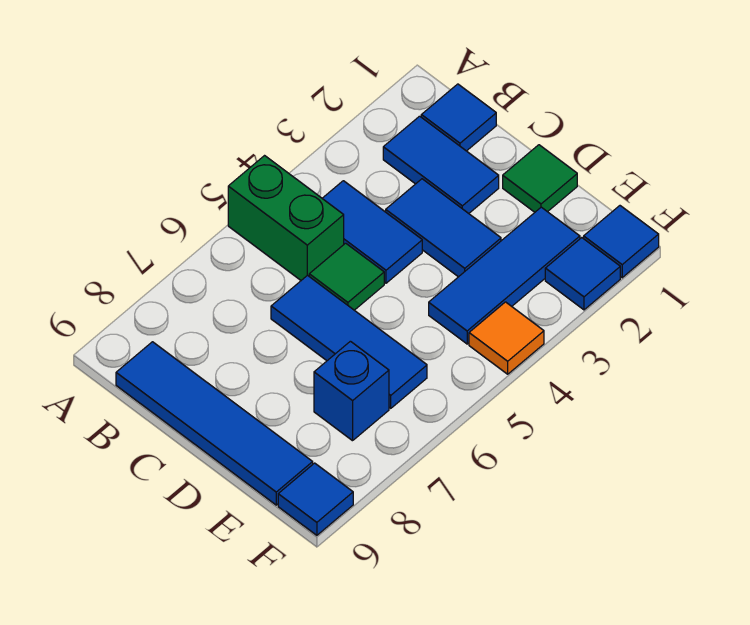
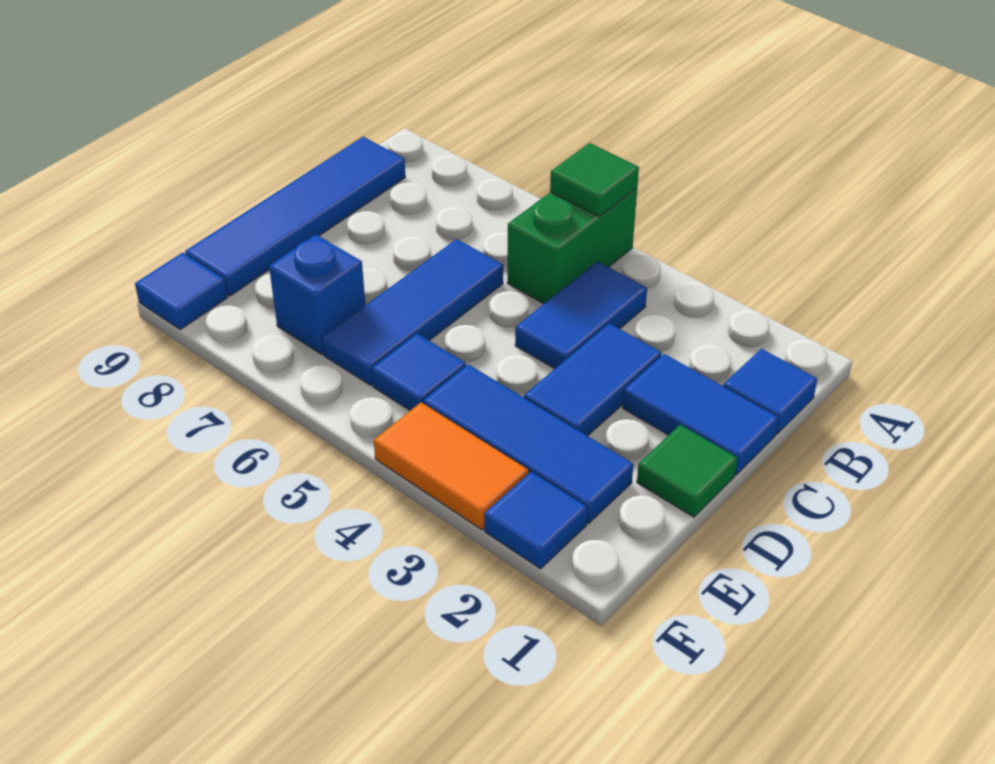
blue tile B2:C2 level 1 -> blue tile C1:C2 level 1
green tile C5 level 1 -> green tile A5 level 2
blue tile F1 level 1 -> blue tile E5 level 1
orange tile F4 level 1 -> orange tile F3:F4 level 1

